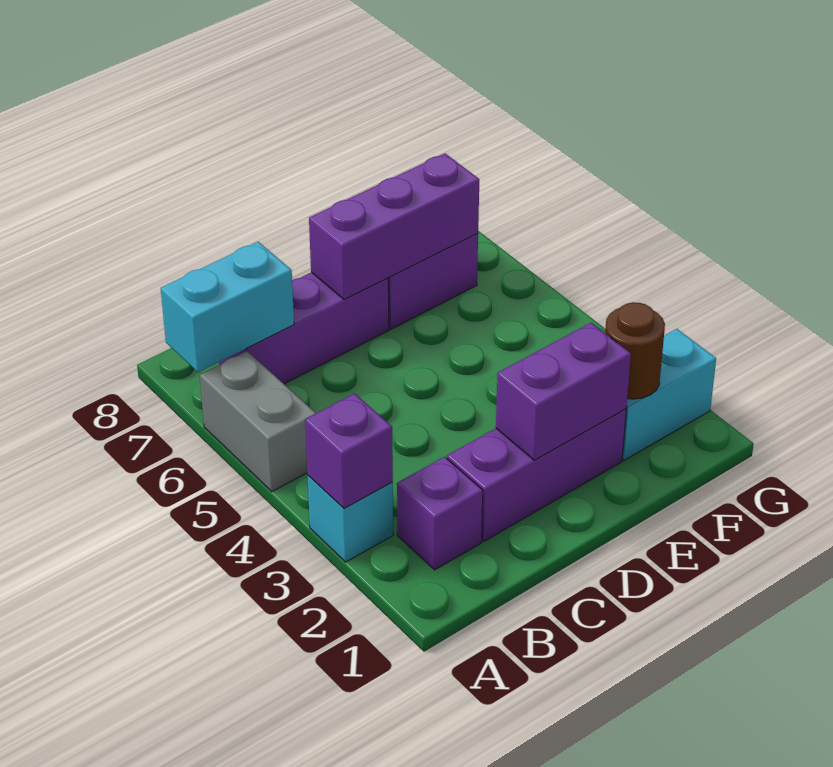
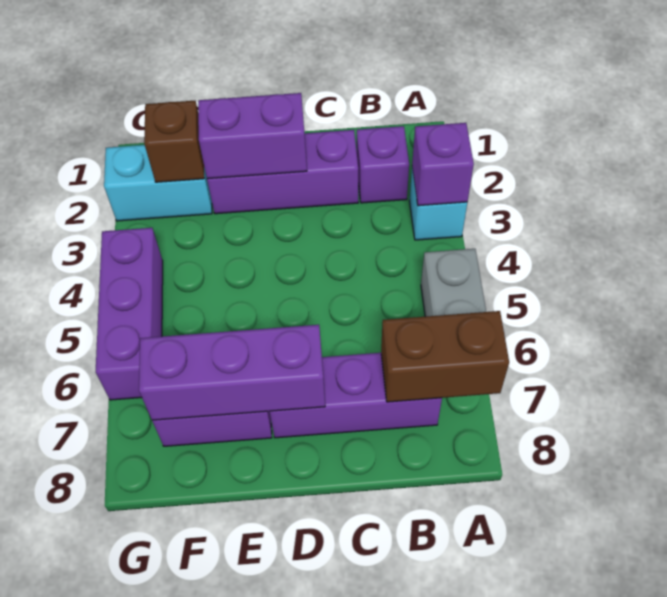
cyan brick A7:B7 level 2 -> brown brick A7:B7 level 2
brown round brick F2 level 2 -> brown brick F2 level 2
none -> purple brick G4:G6 level 1

